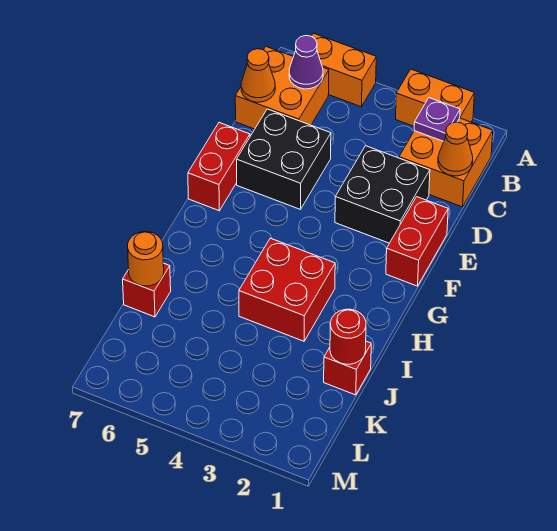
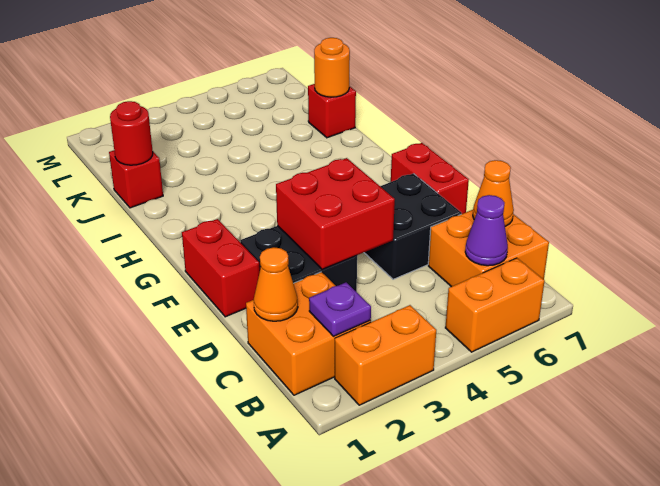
red brick H3:I4 level 1 -> red brick D3:E4 level 2

